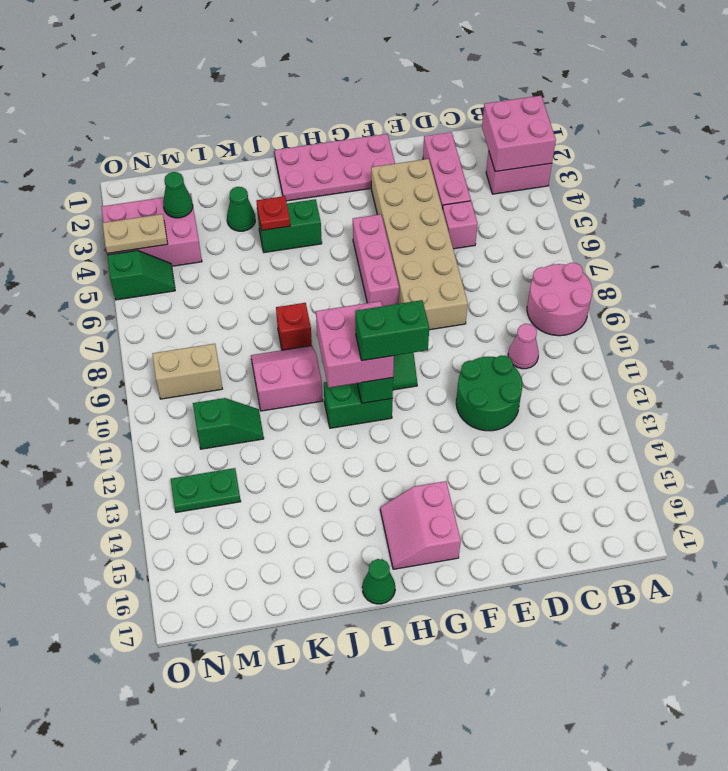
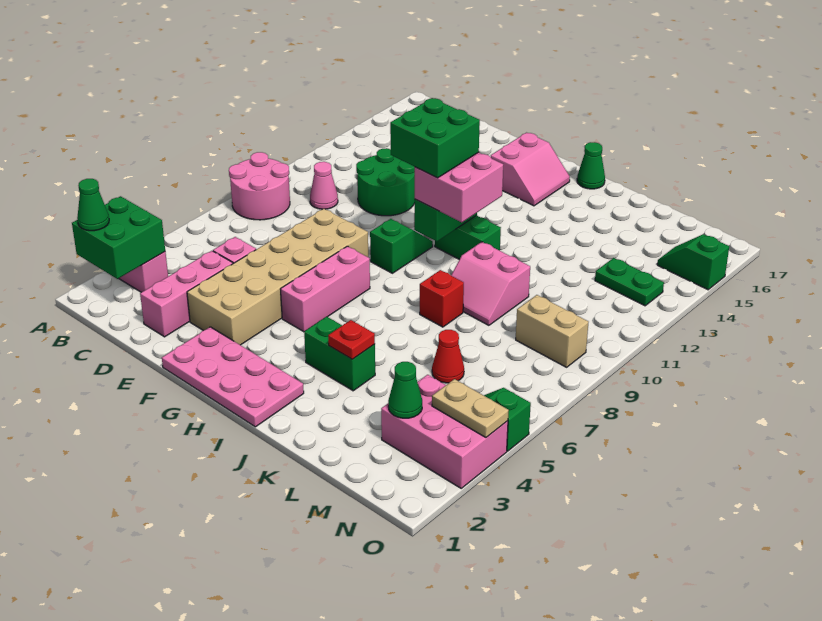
pink brick A2:B3 level 2 -> green brick A2:B3 level 2
green brick G11:H11 level 4 -> green brick G10:H11 level 4
green cone K3 level 1 -> green cone A2 level 3
none -> red cone L6 level 1
green slope L11:M11 level 1 top M -> green slope N15:O15 level 1 top O

